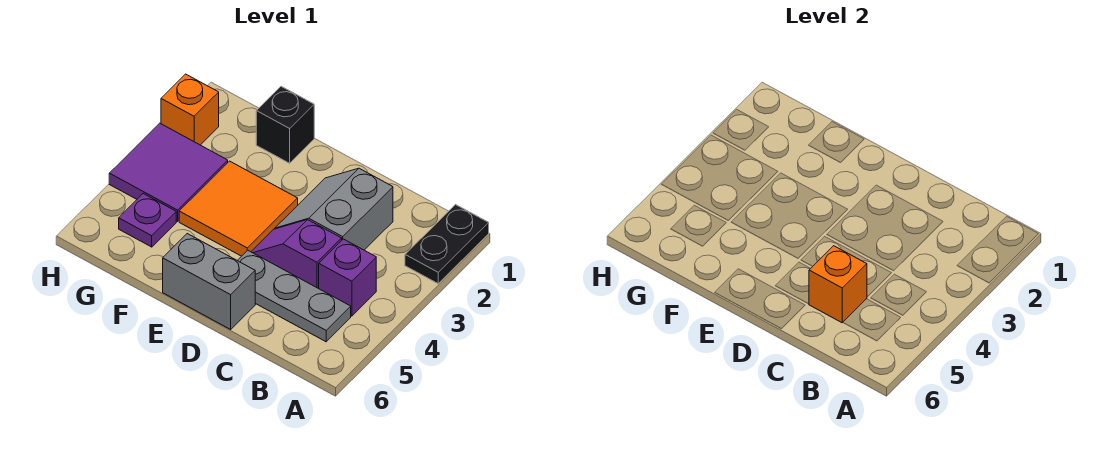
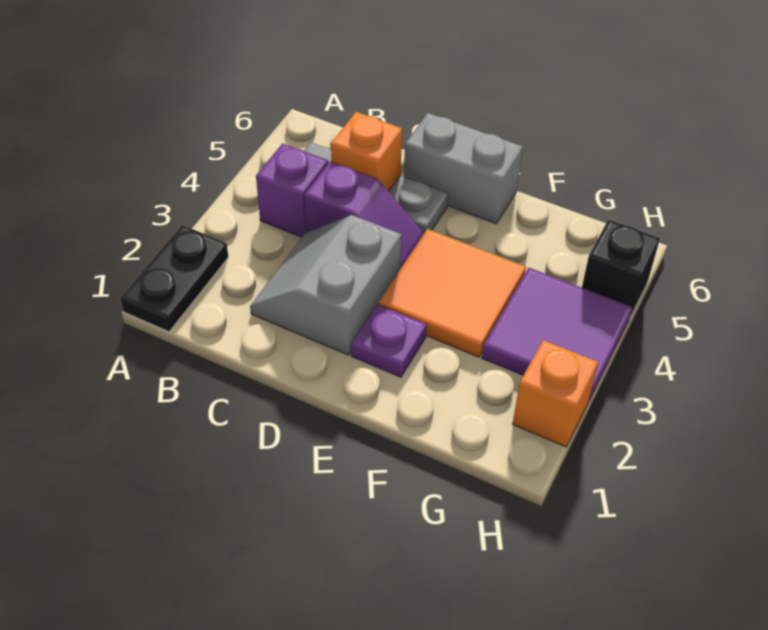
grey slope C2:D3 level 1 top C -> grey slope C2:D3 level 1 top D
black brick F1 level 1 -> black brick H5 level 1
purple plate G5 level 1 -> purple plate E2 level 1

